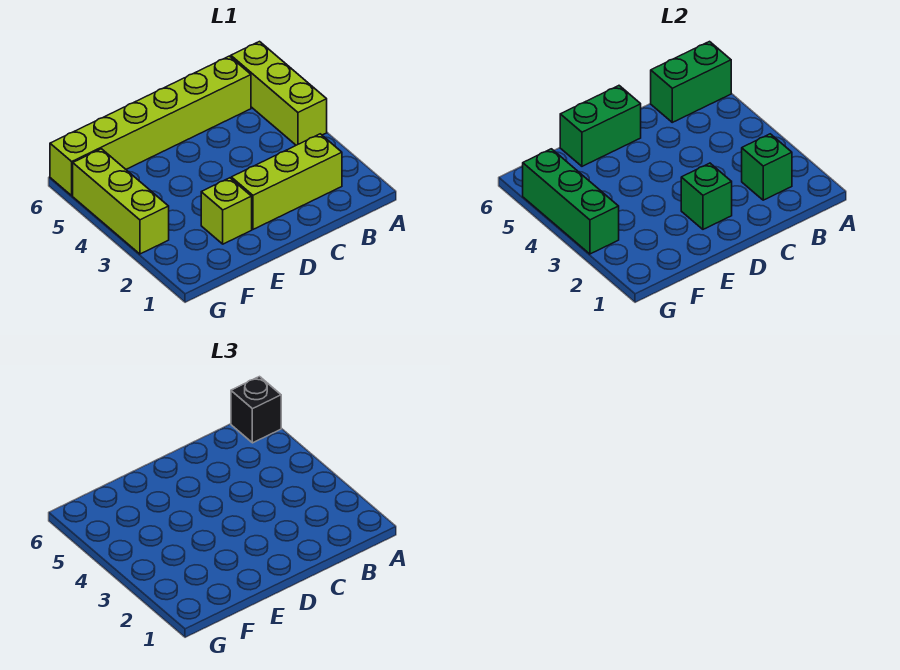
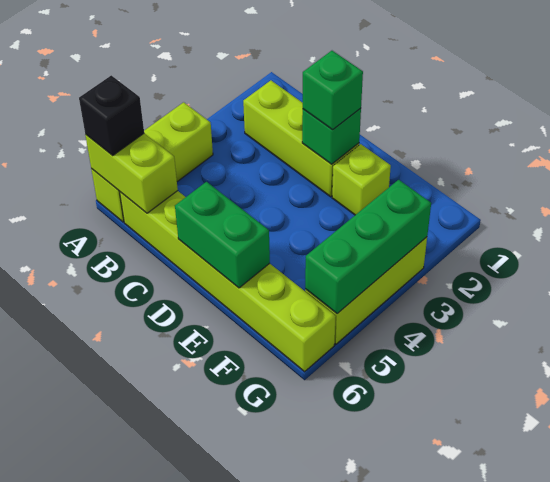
green brick A6:B6 level 2 -> lime brick A6:B6 level 2
green brick B2 level 2 -> green brick D2 level 3

